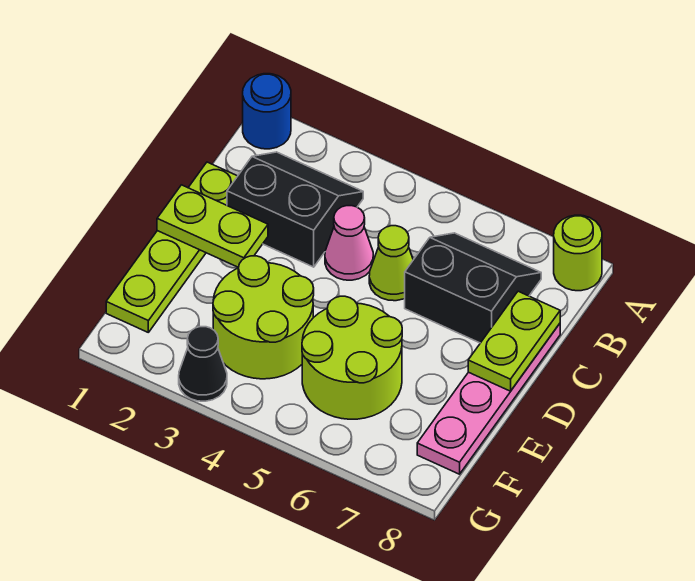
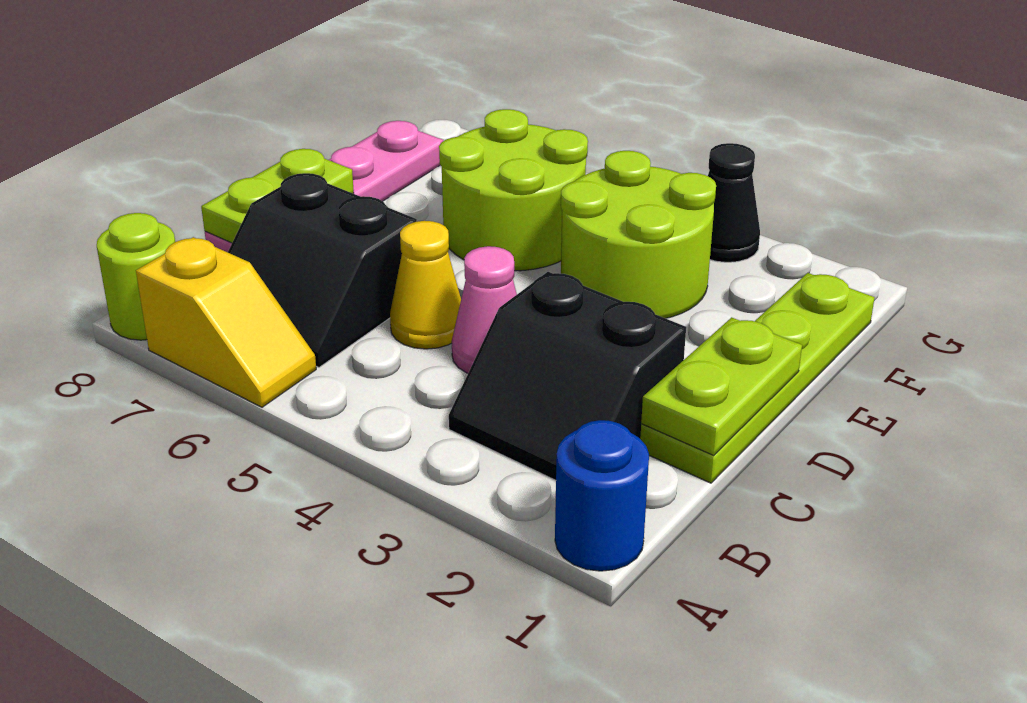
none -> yellow slope A6:A7 level 1 top 7
lime cone C5 level 1 -> yellow cone C5 level 1
lime plate D1:D2 level 2 -> lime plate C1:D1 level 2

